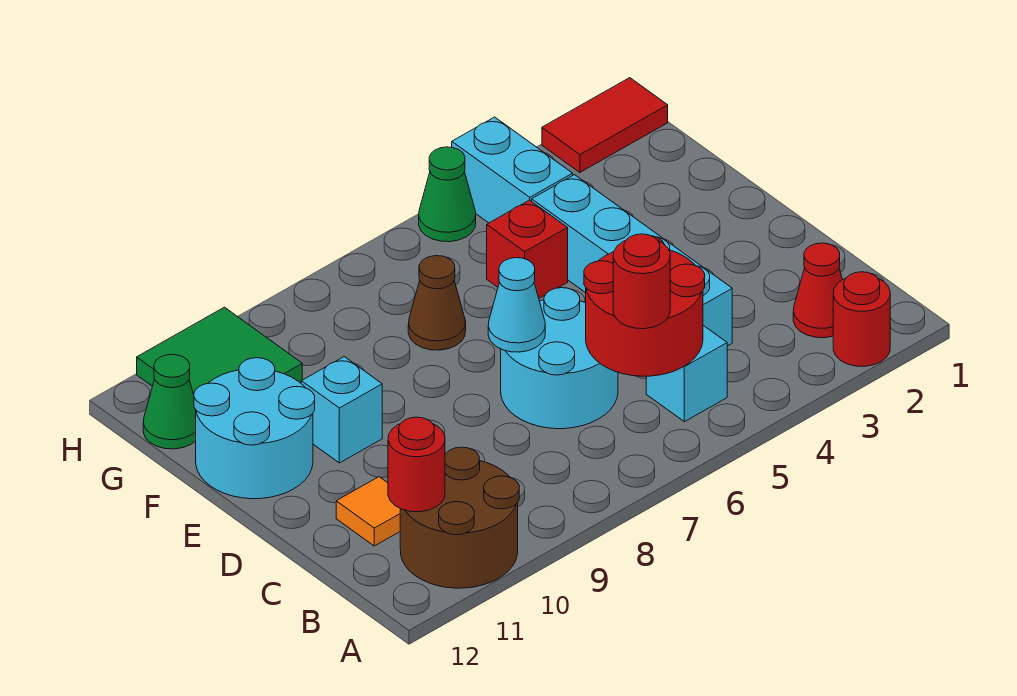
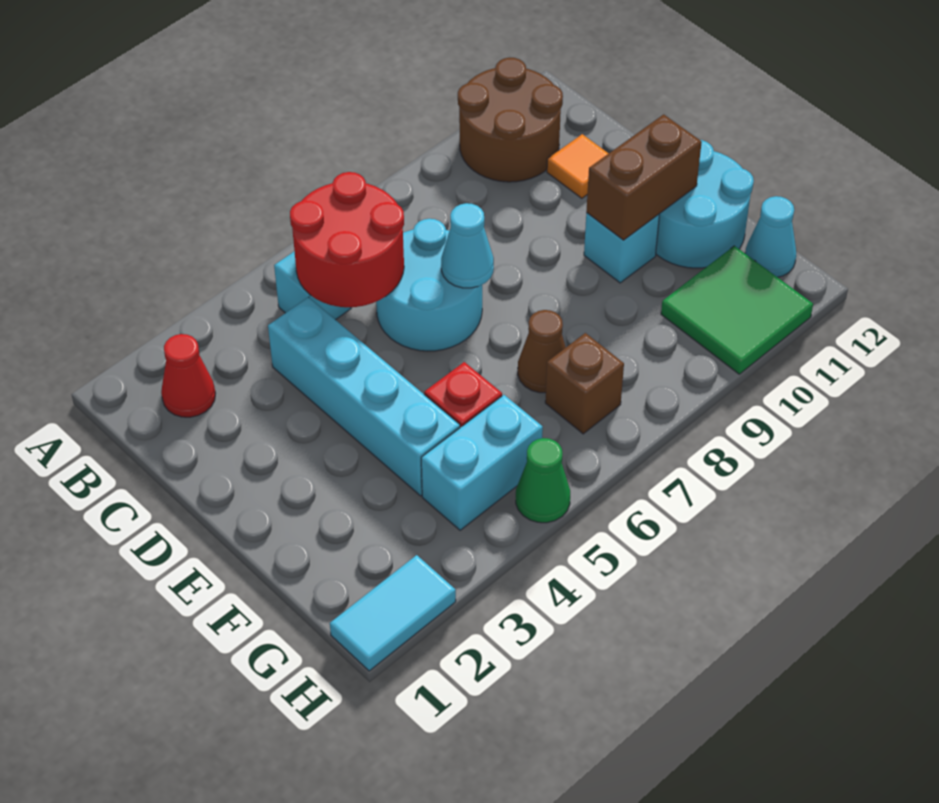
red round brick A2 level 1 -> none
red round brick B6 level 3 -> none
red round brick B11 level 2 -> none
none -> brown brick E10:E11 level 2
cyan brick G4:H4 level 1 -> cyan brick G4:G5 level 1
none -> brown brick G7 level 1
green cone G12 level 1 -> cyan cone G12 level 1
red tile H1:H2 level 1 -> cyan tile H1:H2 level 1

